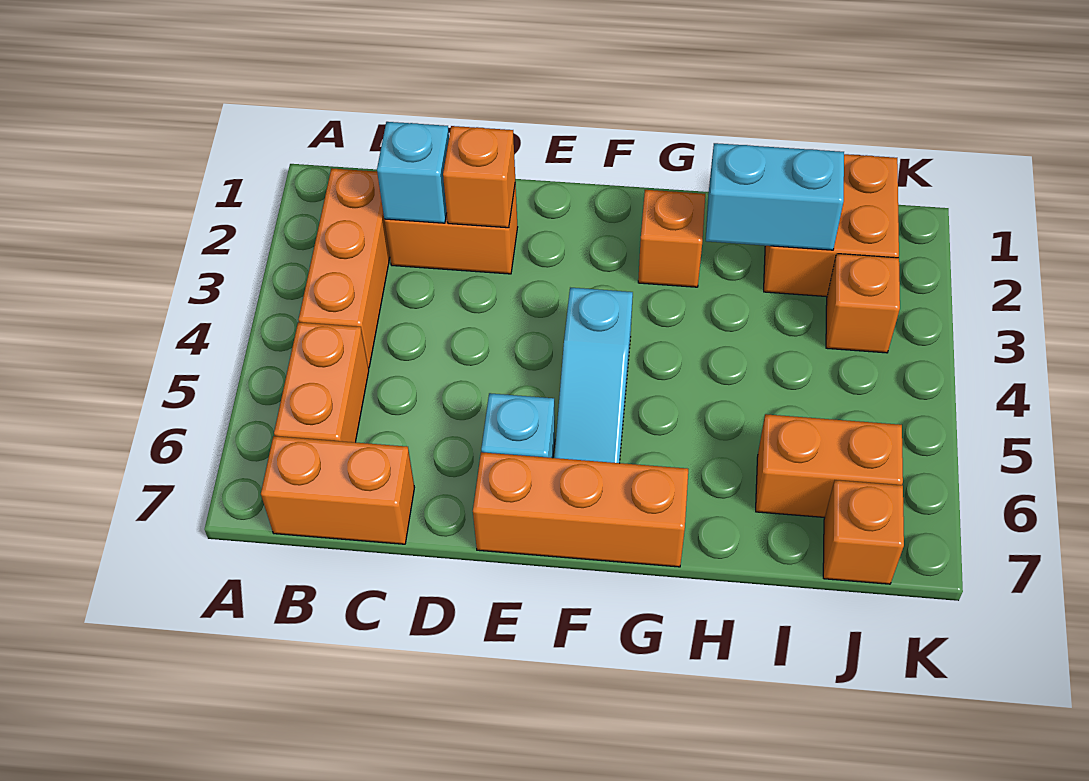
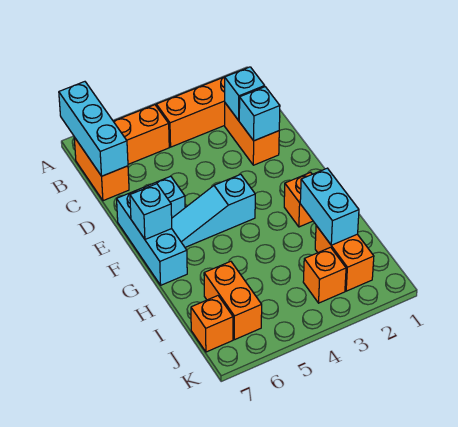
none -> cyan brick A7:C7 level 2
orange brick D2 level 2 -> cyan brick D2 level 2
orange brick E7:G7 level 1 -> cyan brick E7:G7 level 1
none -> cyan brick F7 level 2
orange brick I1:J2 level 1 -> orange brick I2:J2 level 1

